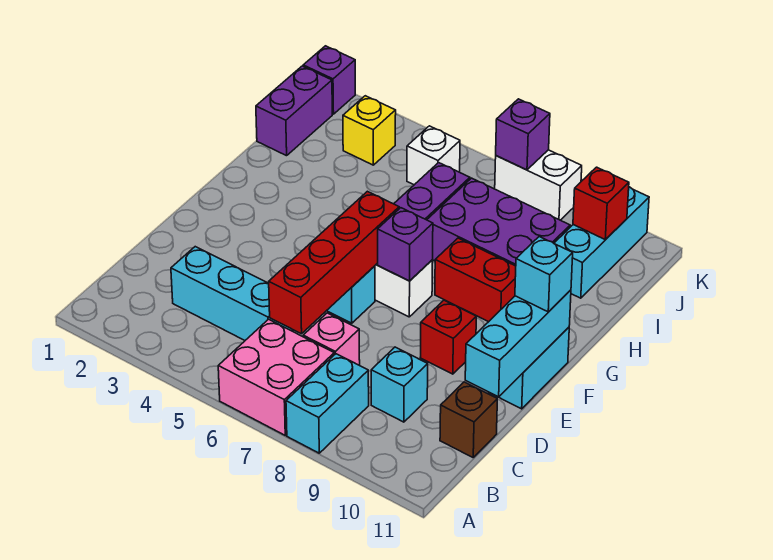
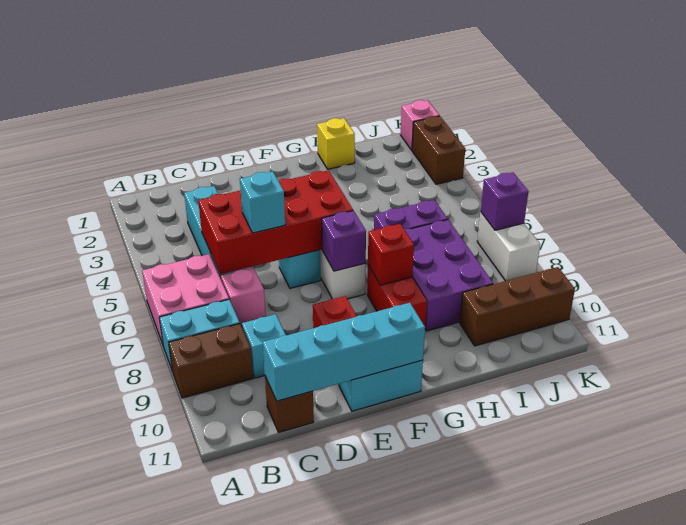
none -> brown brick A9:B9 level 1
red brick C6:F6 level 2 -> red brick C5:F6 level 2
cyan brick D11:F11 level 2 -> cyan brick C11:F11 level 2
cyan brick F11 level 3 -> cyan brick D6 level 3
purple brick I1:J1 level 1 -> none
cyan brick I10:K10 level 1 -> brown brick I10:K10 level 1
yellow brick J3 level 1 -> yellow brick H1 level 1
white brick J5 level 1 -> none
red brick J10 level 2 -> red brick G8 level 2
purple brick K1 level 1 -> pink brick K1 level 1
none -> brown brick K2:K3 level 1

